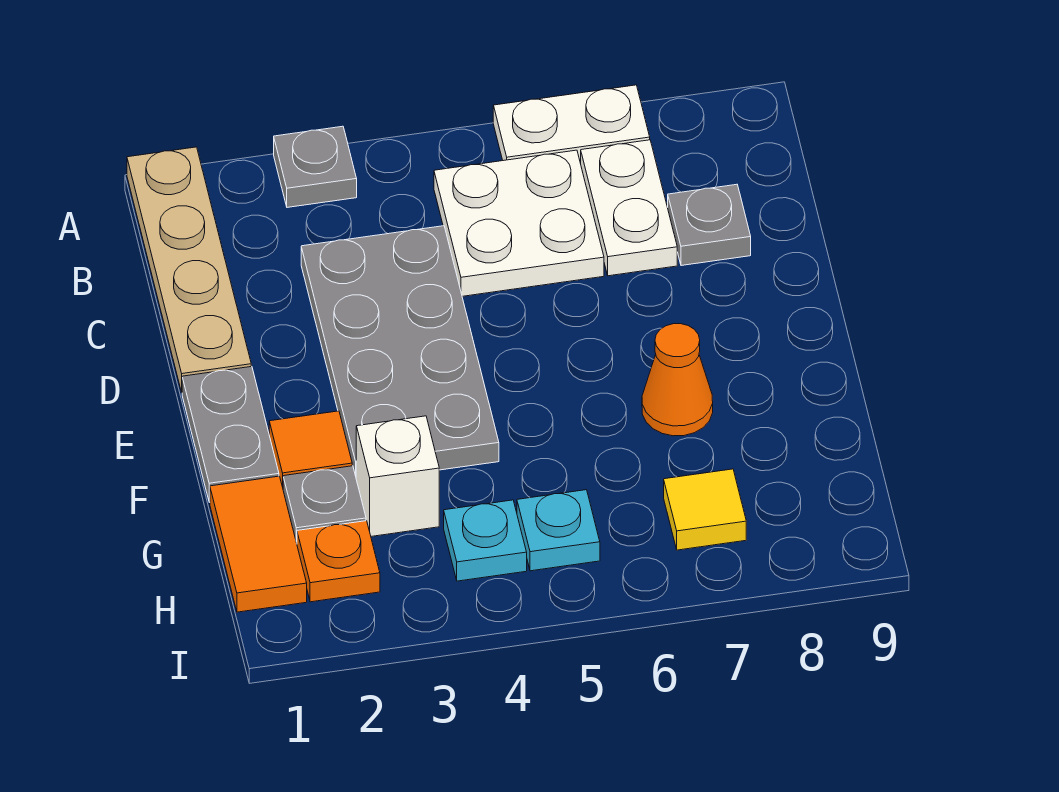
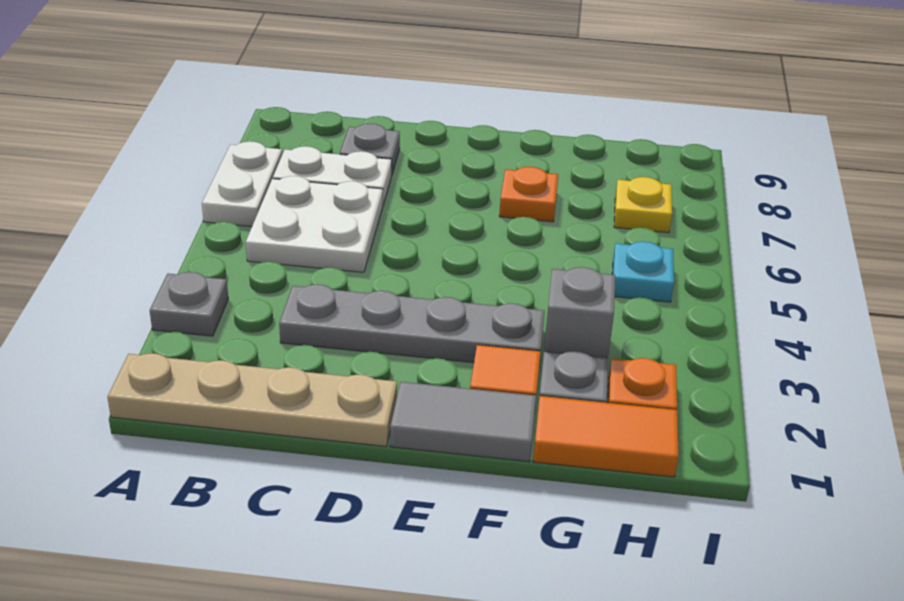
grey plate C3:F4 level 1 -> grey plate C3:F3 level 1
grey plate E1:F1 level 1 -> grey tile E1:F1 level 1
orange cone F7 level 1 -> orange plate F7 level 1
white brick G3 level 1 -> grey brick G3 level 1
cyan plate H4 level 1 -> none
yellow tile H7 level 1 -> yellow plate H7 level 1

